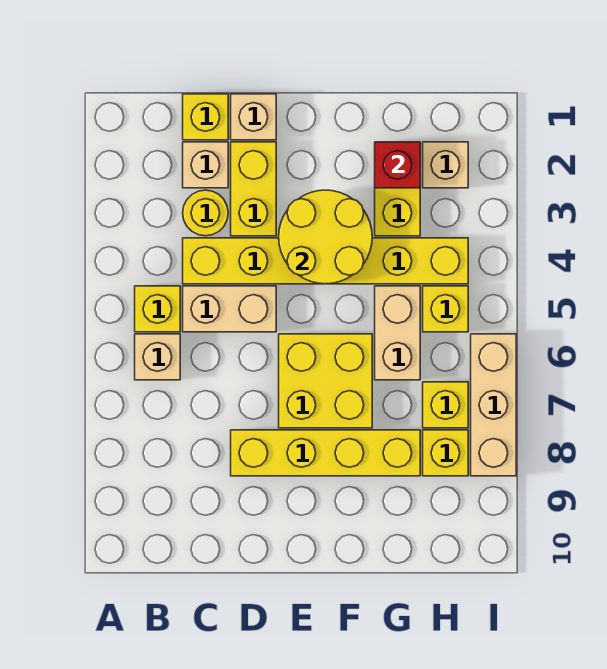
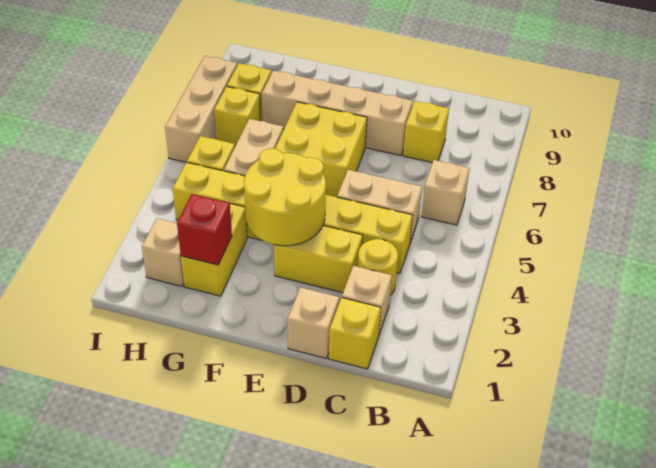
yellow brick B5 level 1 -> yellow brick C8 level 1
yellow brick D2:D3 level 1 -> yellow brick D3:E3 level 1
yellow brick D8:G8 level 1 -> tan brick D8:G8 level 1

